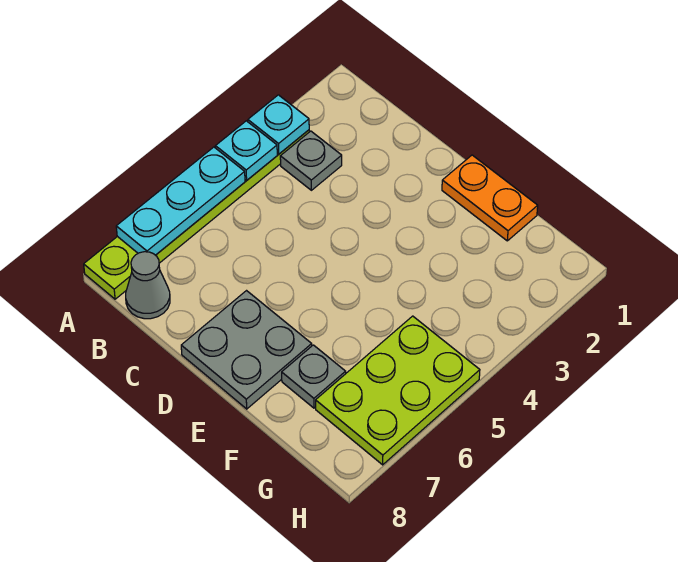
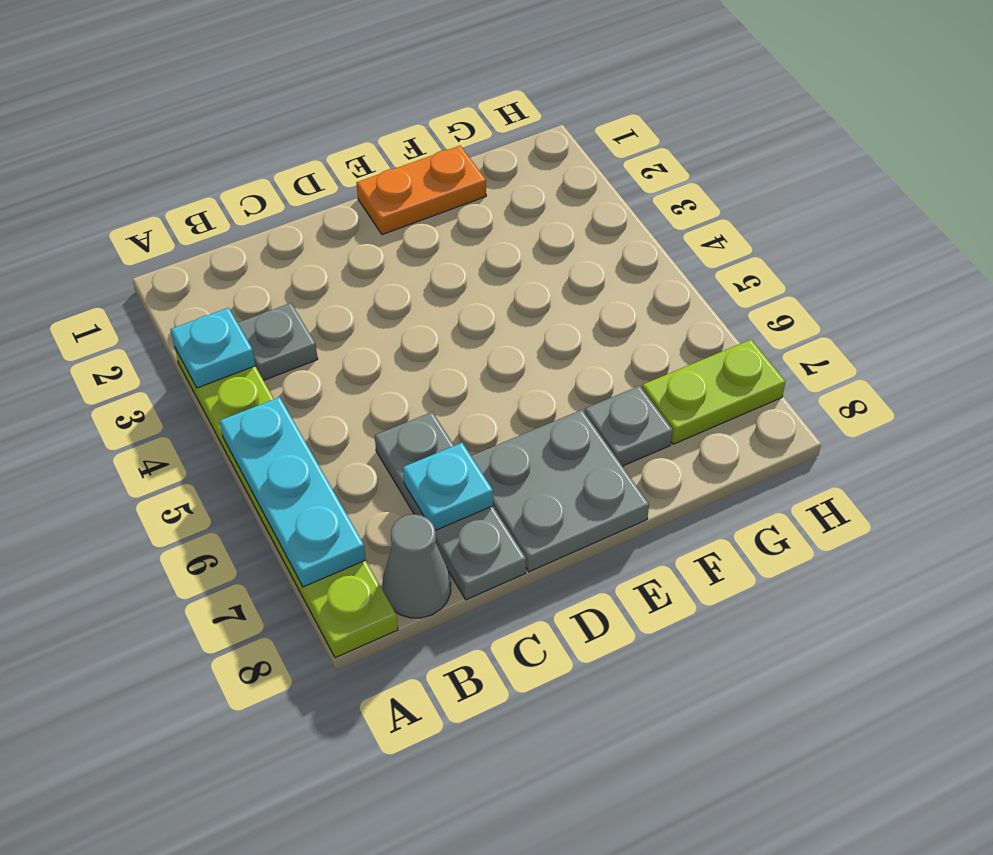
cyan plate A4 level 2 -> cyan plate C7 level 2
none -> grey plate C6:C8 level 1
lime plate G5:H7 level 1 -> lime plate G7:H7 level 1

